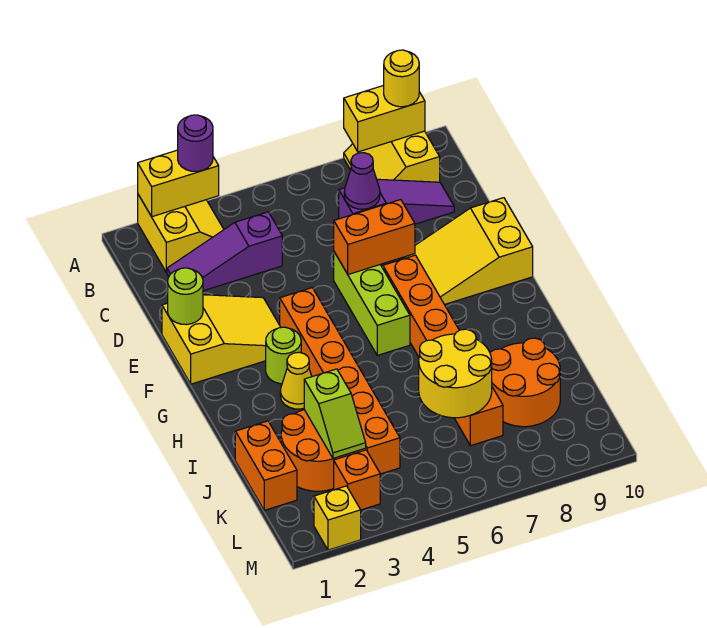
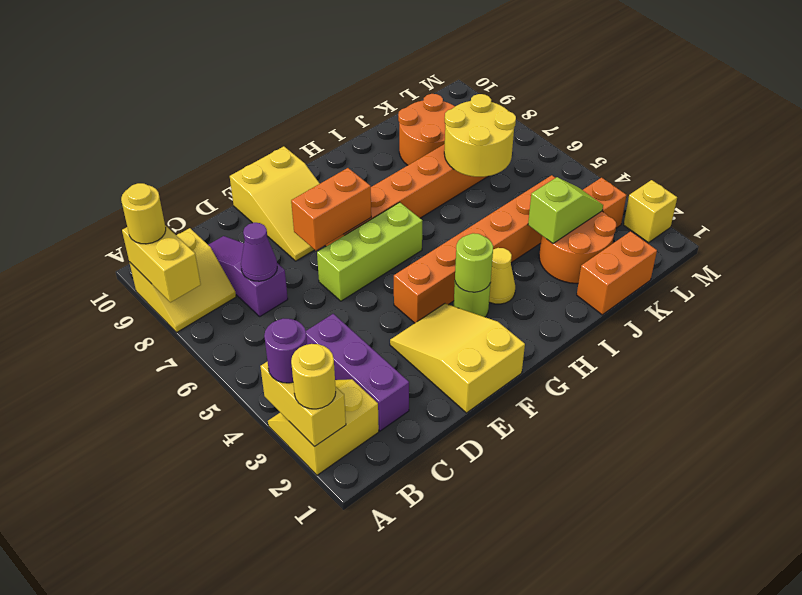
none -> yellow round brick A2 level 3
purple slope C2:C4 level 1 top 4 -> purple brick C2:C4 level 1
lime round brick E1 level 2 -> lime round brick G3 level 2
orange brick E6:E7 level 2 -> orange brick E7:F7 level 2

